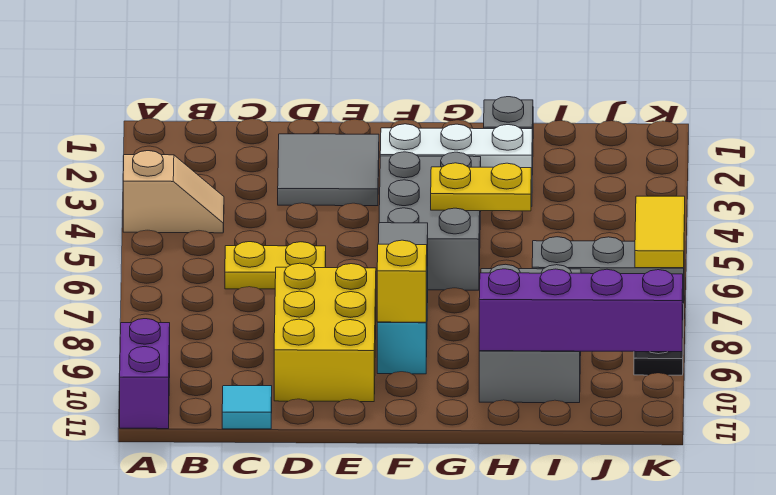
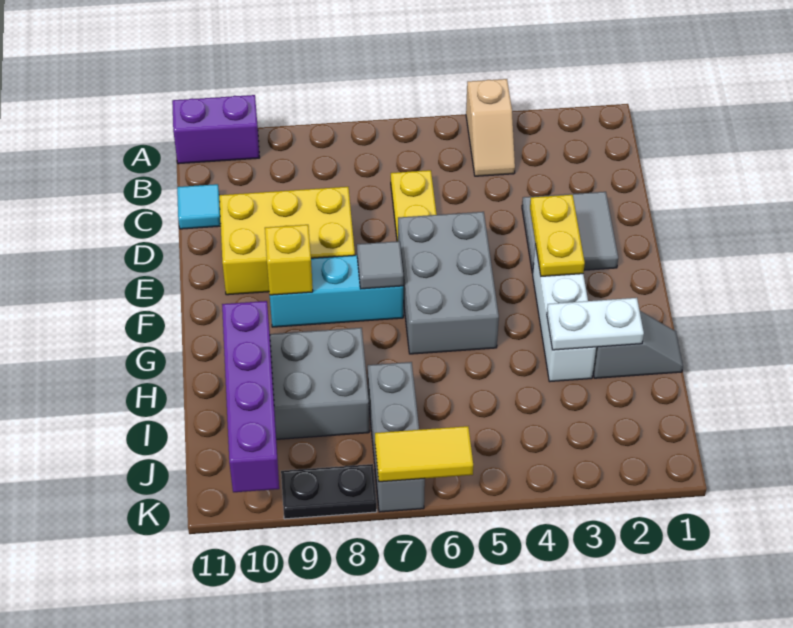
grey brick F4:G6 level 1 -> grey brick E5:G6 level 1
yellow plate G5:H5 level 2 -> yellow plate E3:F3 level 2
none -> white plate H2:H3 level 2

